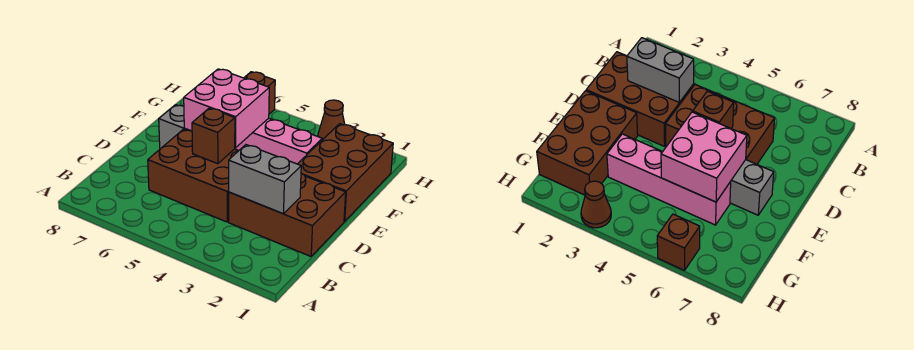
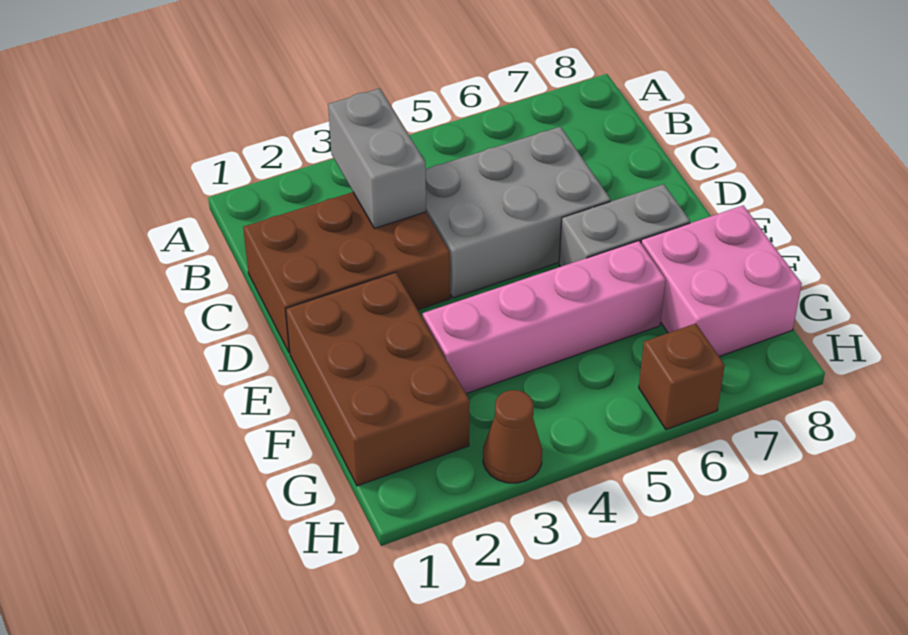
grey brick C2:C3 level 2 -> grey brick B3:C3 level 2
brown brick C4:D6 level 1 -> grey brick C4:D6 level 1
brown brick D5 level 2 -> none
pink brick E5:F6 level 2 -> pink brick F7:G8 level 1

